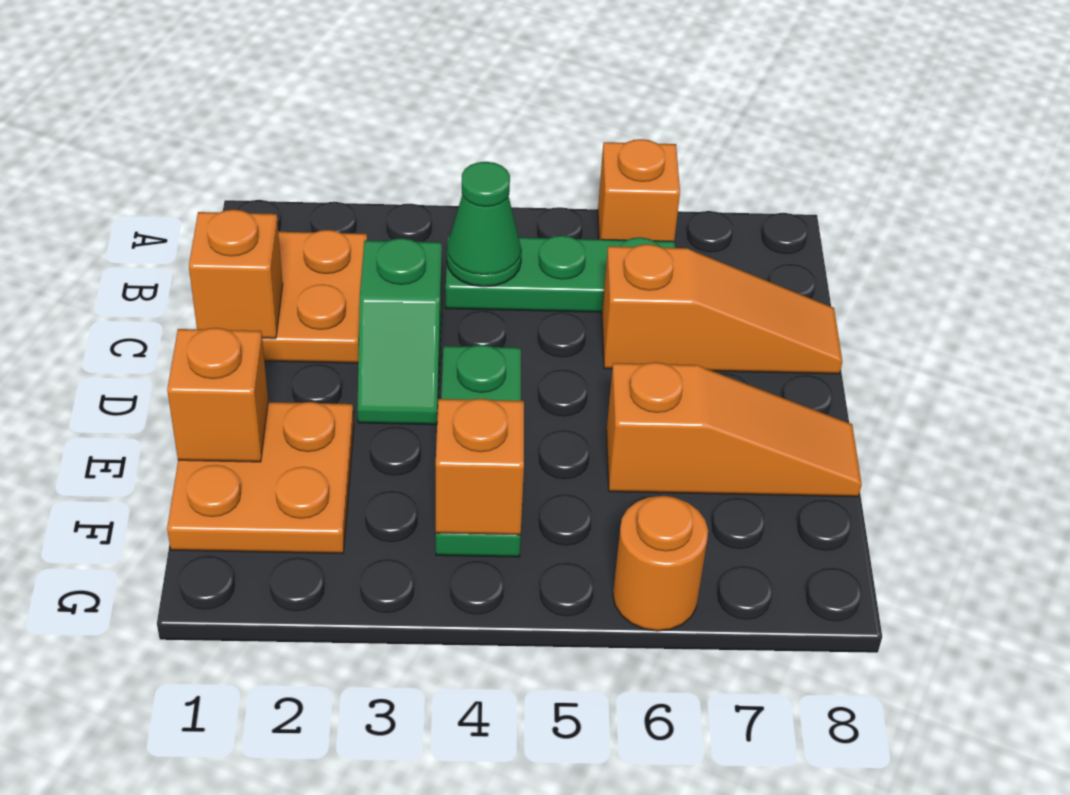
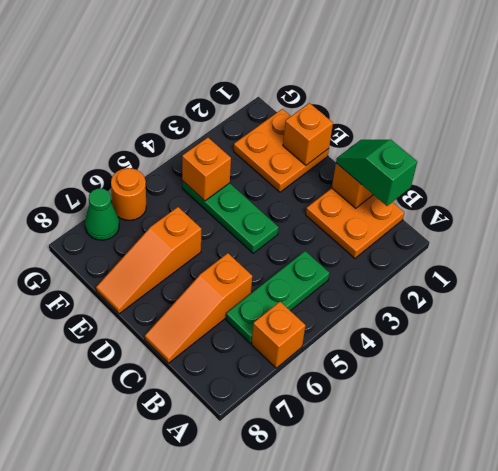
green cone B4 level 2 -> green cone G7 level 1
green slope C3:D3 level 1 top C -> green slope B1:C1 level 3 top B

